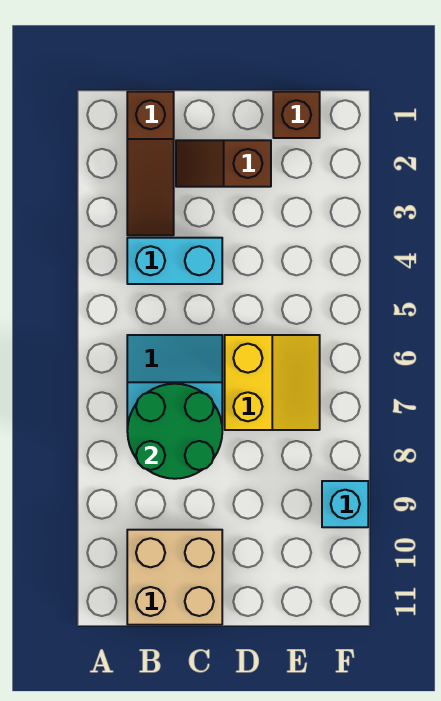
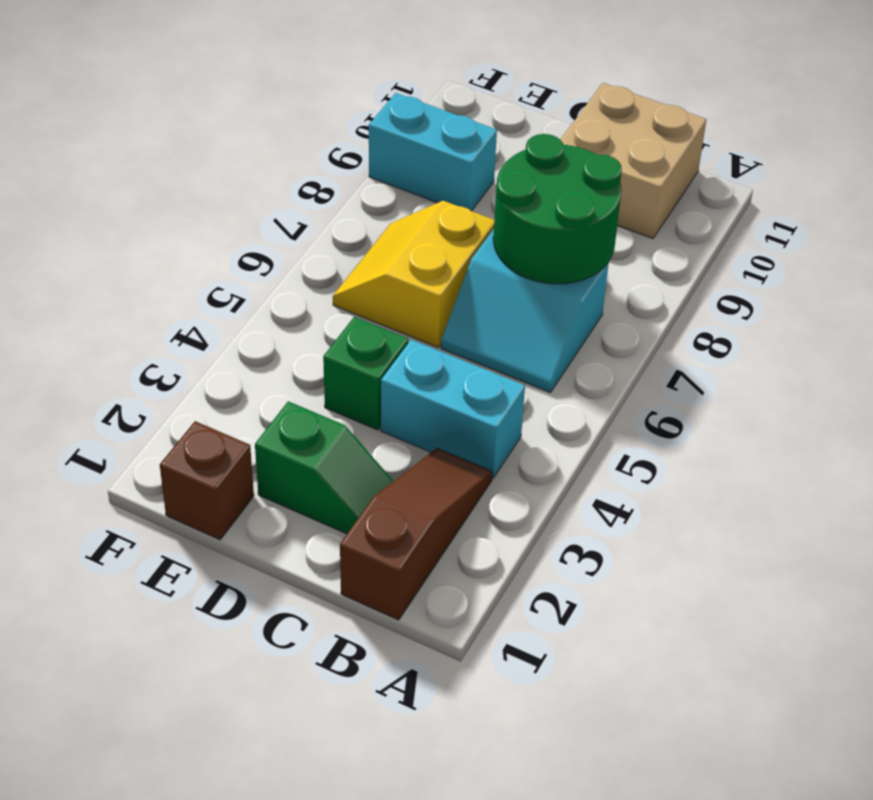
brown slope C2:D2 level 1 top D -> green slope C2:D2 level 1 top D
none -> green brick D4 level 1
cyan brick F9 level 1 -> cyan brick E9:F9 level 1

